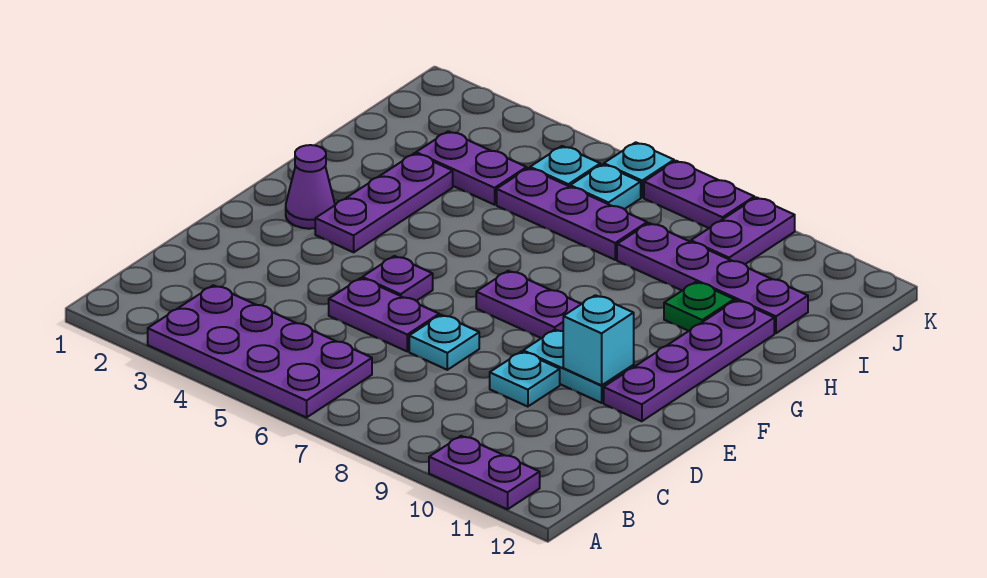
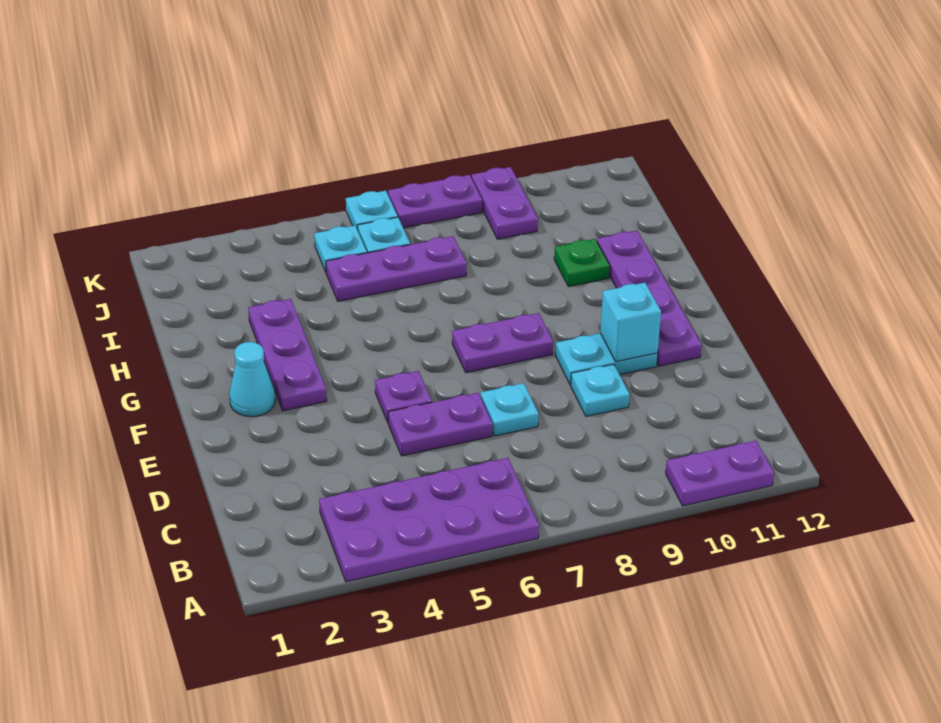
purple cone F2 level 1 -> cyan cone F2 level 1
purple plate I3:I4 level 1 -> none
purple plate I8:I11 level 1 -> none

